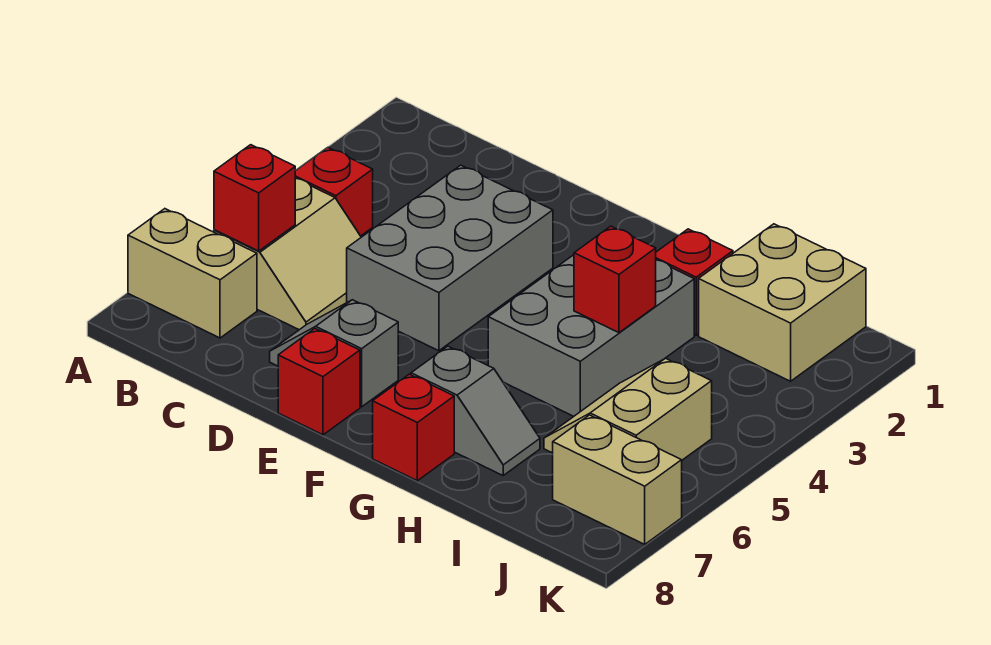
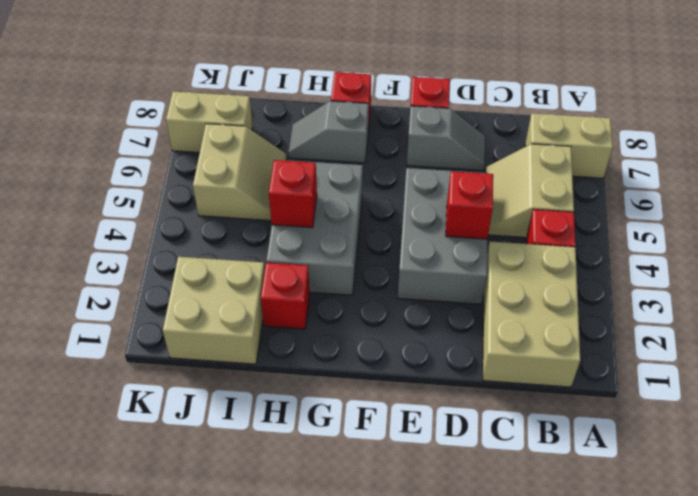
none -> tan brick B1:C3 level 1
red brick B6 level 2 -> red brick D4 level 2

